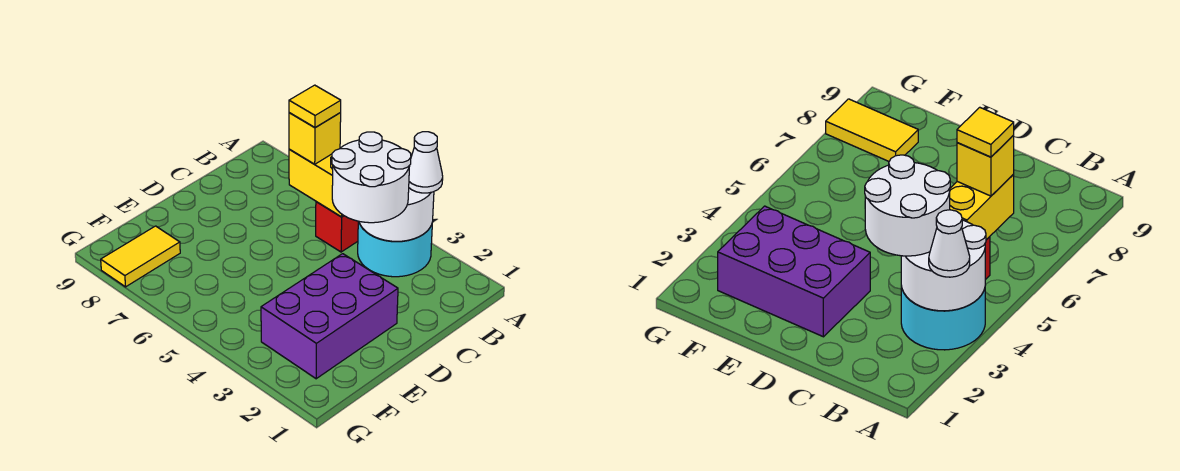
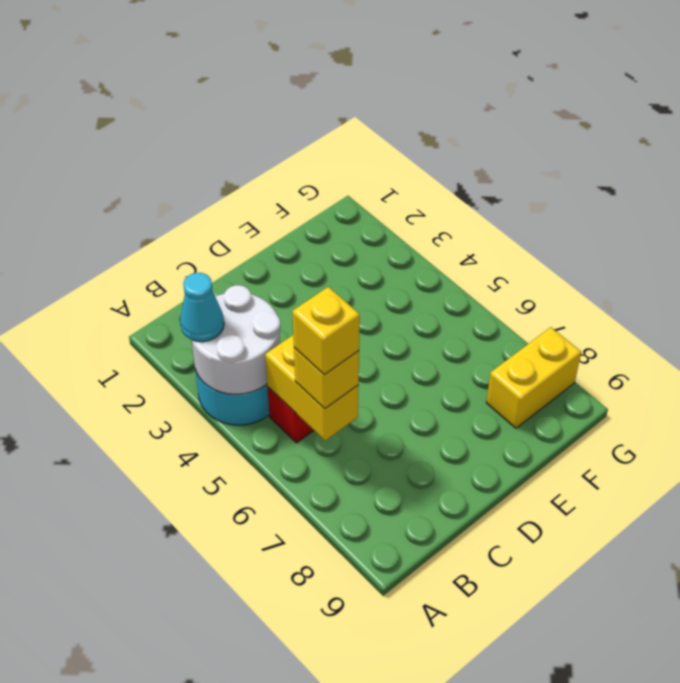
white cone A3 level 3 -> cyan cone A3 level 3
white round brick B3:C4 level 3 -> none
yellow tile B6 level 4 -> yellow brick B6 level 4
purple brick D2:F3 level 1 -> none
yellow tile F8:G8 level 1 -> yellow brick F8:G8 level 1

